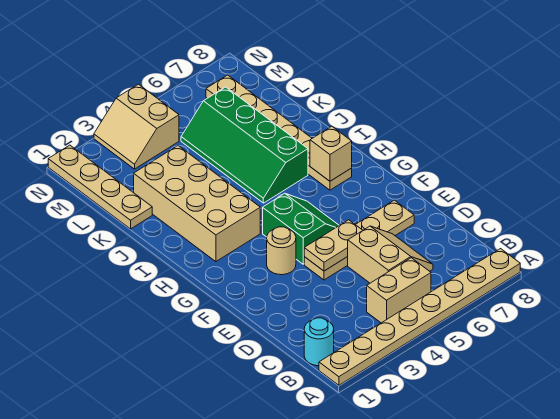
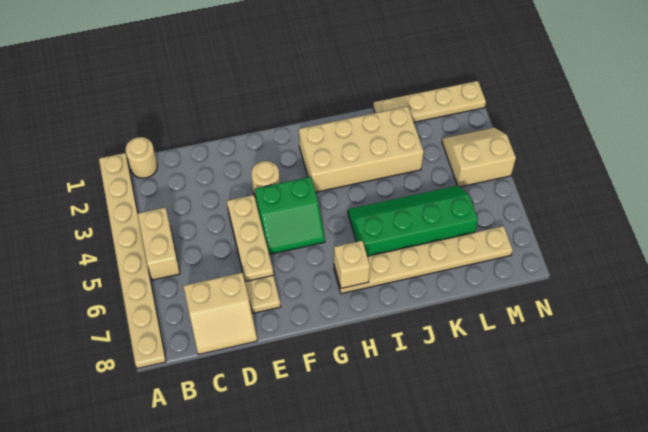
cyan round brick B1 level 1 -> tan round brick B1 level 1
tan slope C5:D6 level 1 top 5 -> tan slope C7:D8 level 1 top 7
tan plate E4:E5 level 2 -> tan plate E4:E6 level 2

